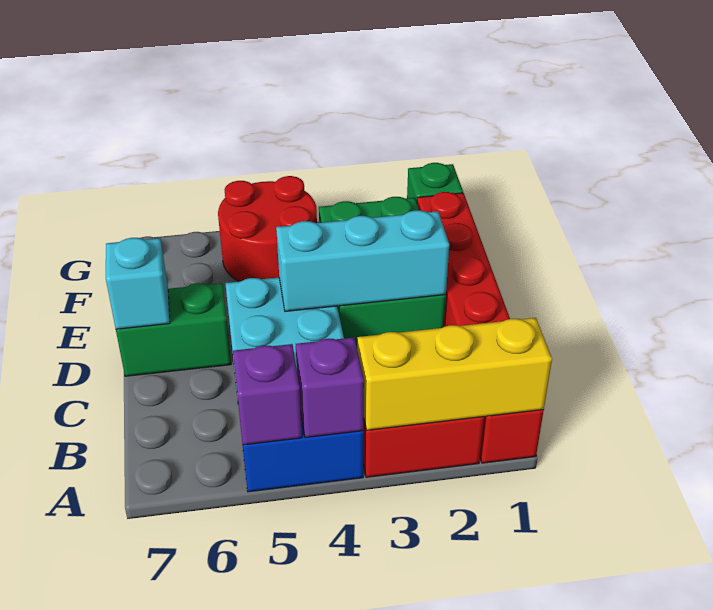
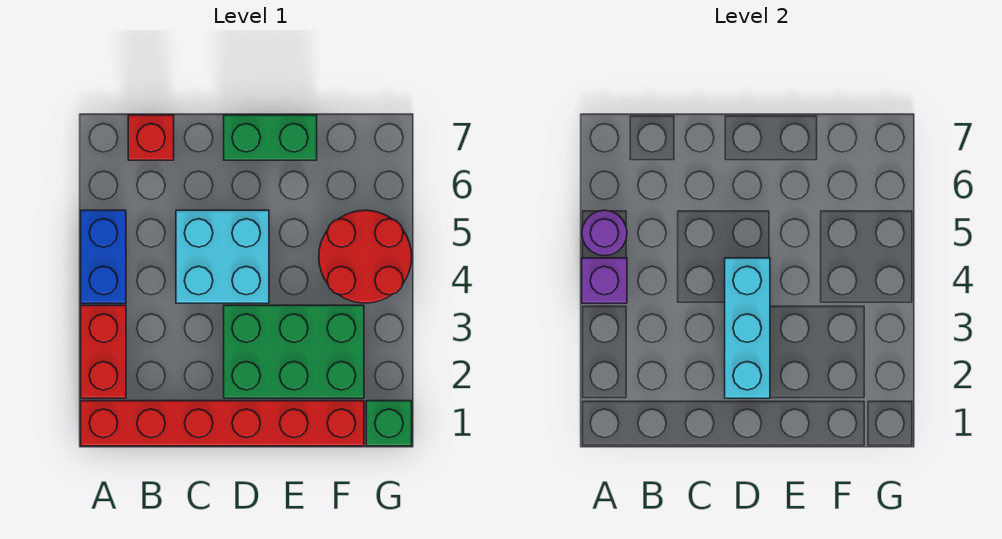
yellow brick A1:A3 level 2 -> none
purple brick A5 level 2 -> purple round brick A5 level 2
none -> red brick B7 level 1
green brick D6:D7 level 1 -> green brick D7:E7 level 1
cyan brick D7 level 2 -> none

